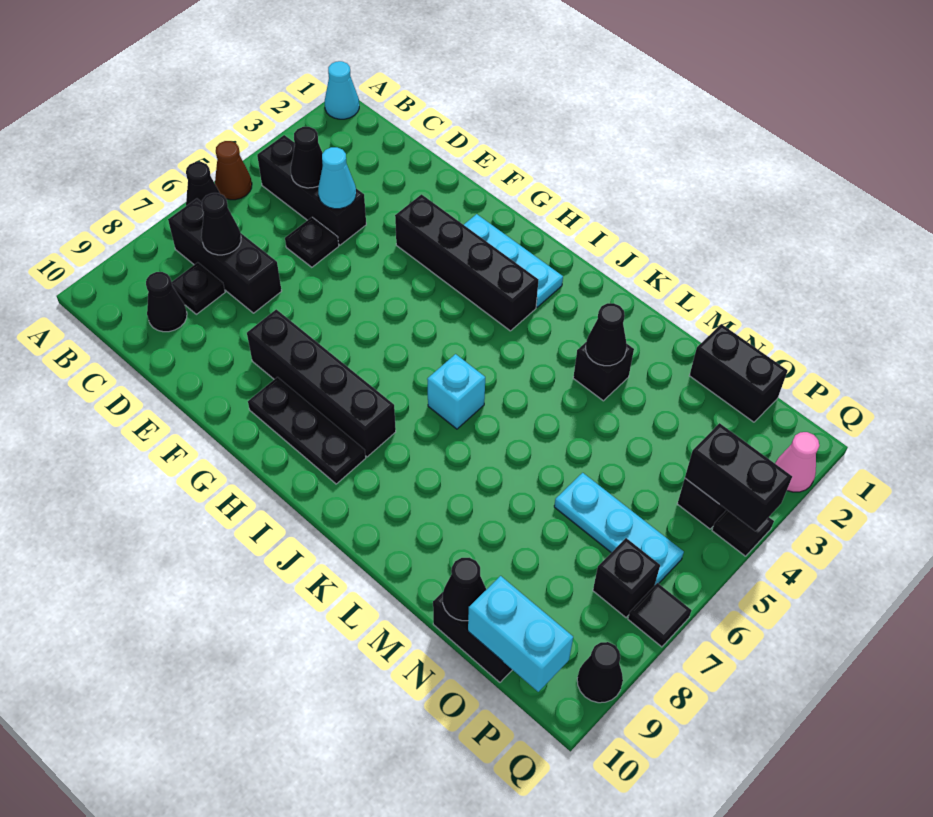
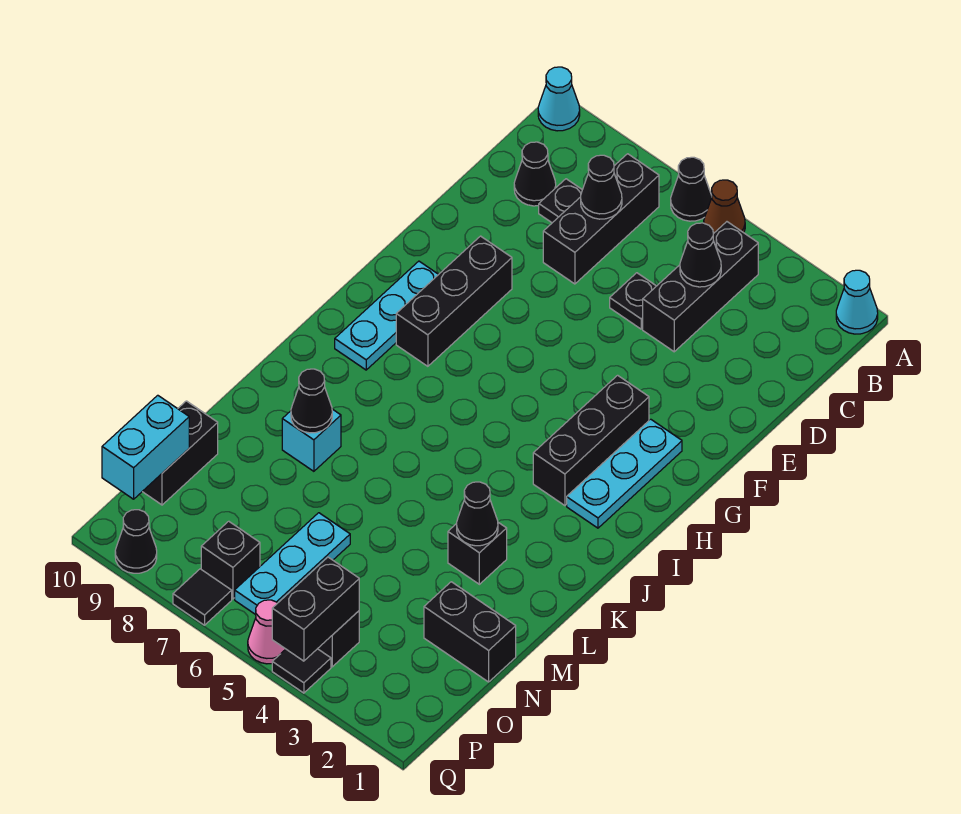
cyan cone D4 level 2 -> cyan cone A10 level 1
black brick F3:I3 level 1 -> black brick G3:I3 level 1
black brick F8:I8 level 1 -> black brick F8:H8 level 1
black plate G9:I9 level 1 -> cyan plate G9:I9 level 1
cyan brick J6 level 1 -> cyan brick L8 level 1
black brick N1:O1 level 1 -> black brick N1:N2 level 1
black cone N10 level 2 -> black cone L8 level 2
pink cone Q2 level 1 -> pink cone Q5 level 1

